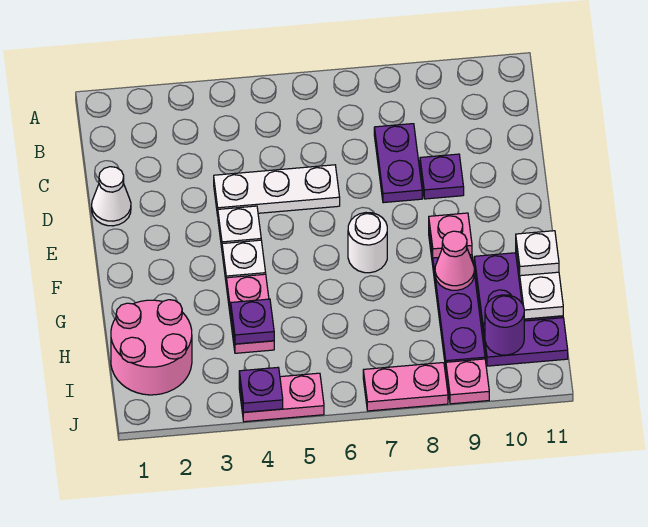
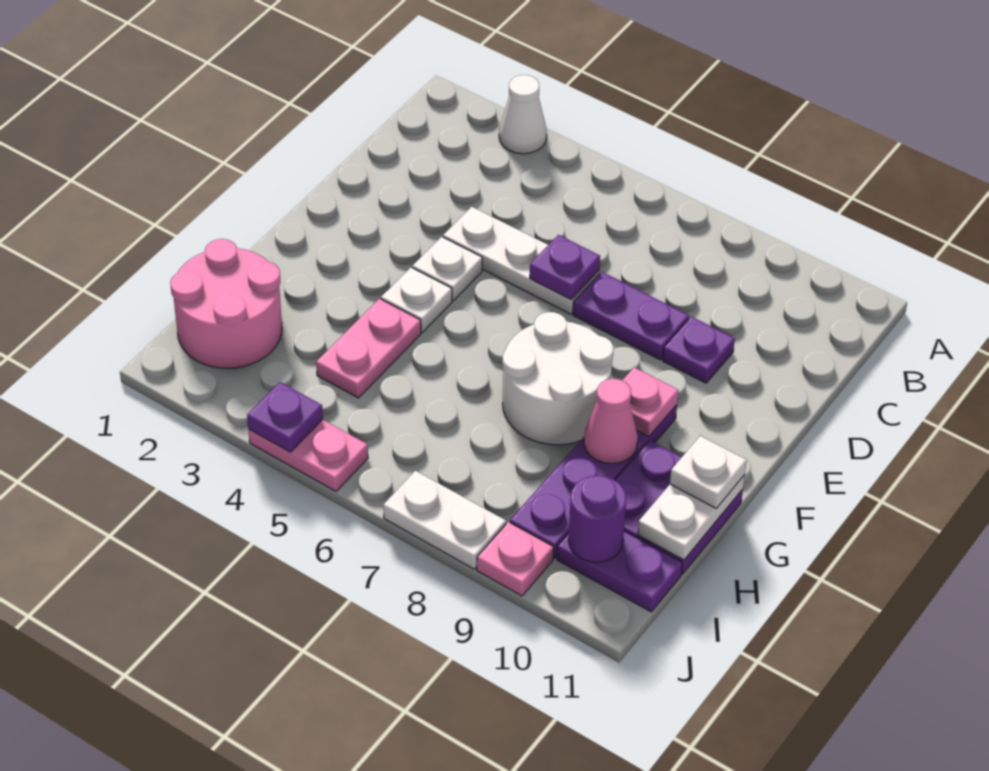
purple plate C8:D8 level 1 -> purple plate D7:D8 level 1
white cone D1 level 1 -> white cone A3 level 1
white round brick F7 level 1 -> white round brick F7:G8 level 1
purple plate H4 level 2 -> purple plate D6 level 2
pink plate J7:J8 level 1 -> white plate J7:J8 level 1

